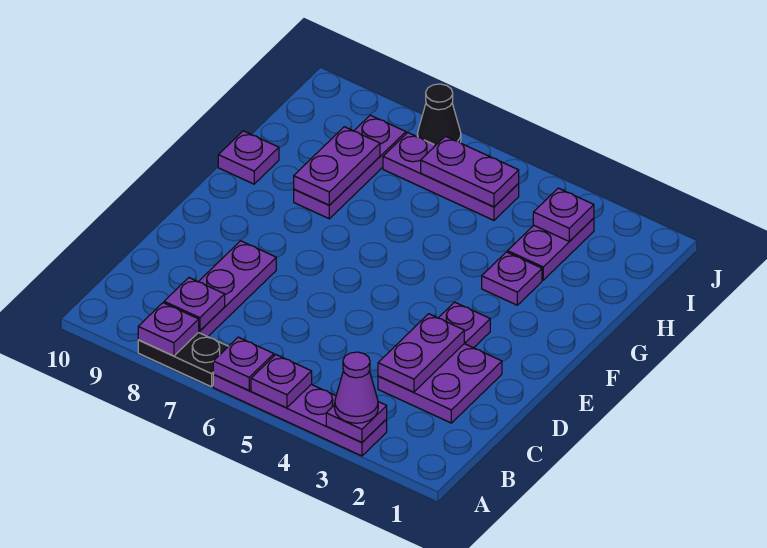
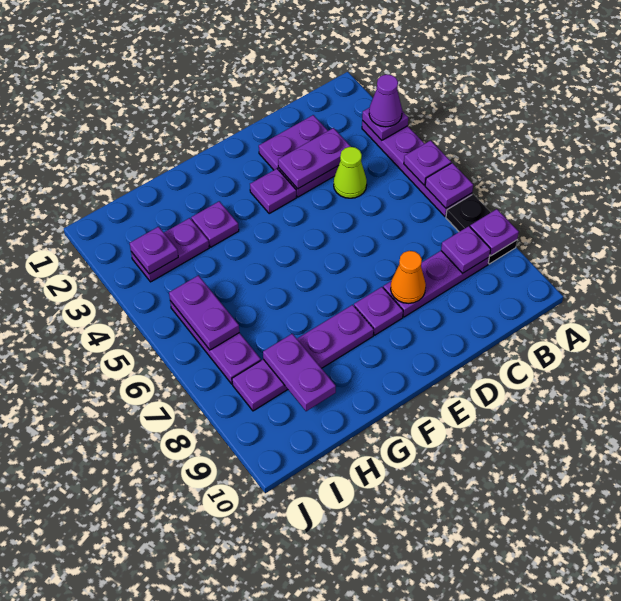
none -> lime cone C4 level 1
none -> orange cone D8 level 2
purple plate G8:I8 level 1 -> purple plate F8:I8 level 1
purple plate G8:H8 level 2 -> purple plate H8:H9 level 2
purple plate G10 level 1 -> purple plate E8 level 1
black cone J7 level 1 -> none

